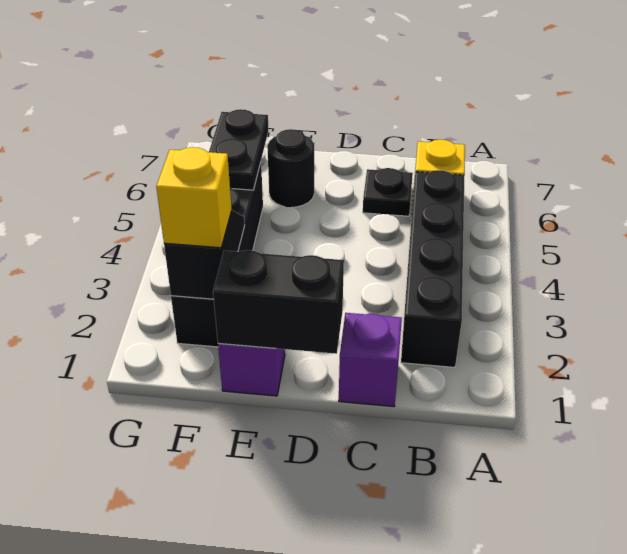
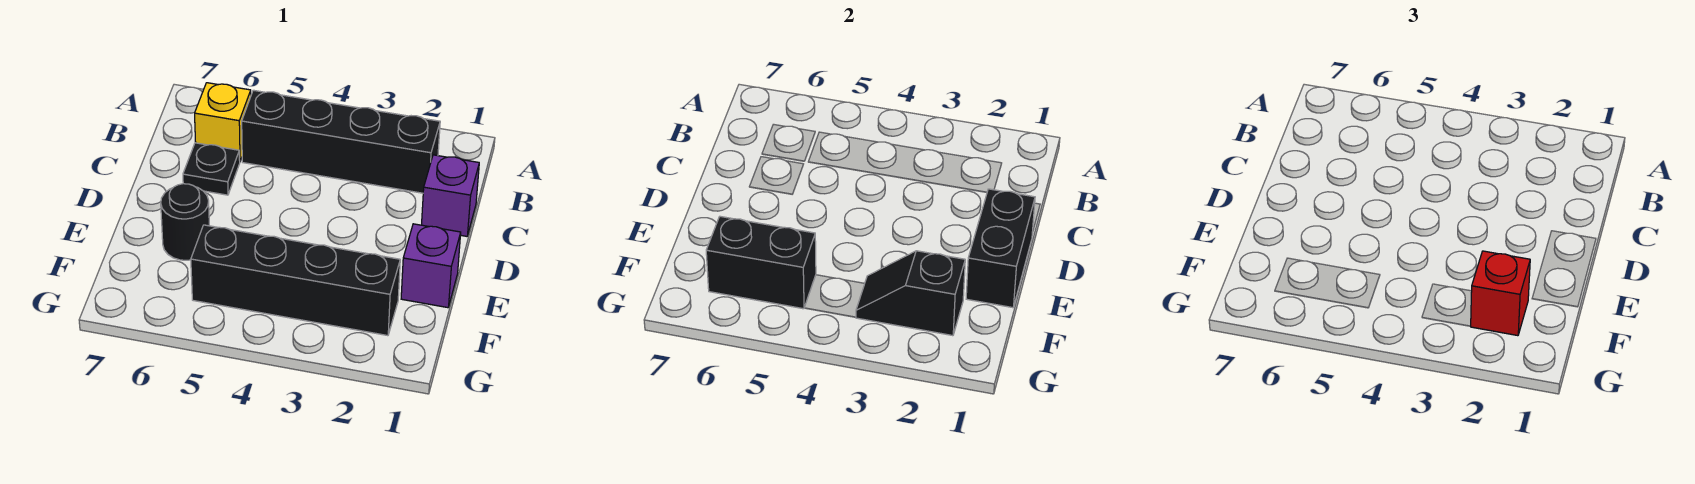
yellow brick F2 level 3 -> red brick F2 level 3
black plate F5:F6 level 2 -> black brick F5:F6 level 2

